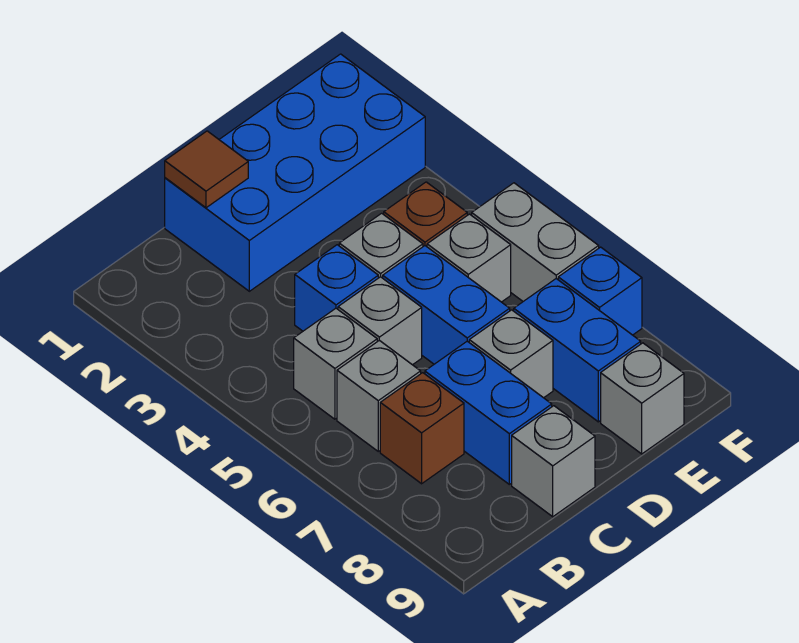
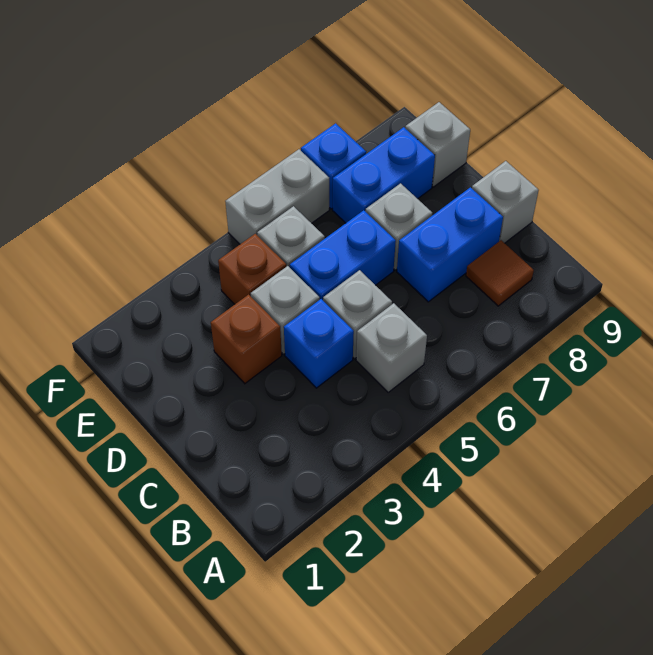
grey brick B6 level 1 -> none
brown brick B7 level 1 -> brown brick D3 level 1
blue brick C1:F2 level 1 -> none
brown tile C1 level 2 -> brown tile B8 level 1

